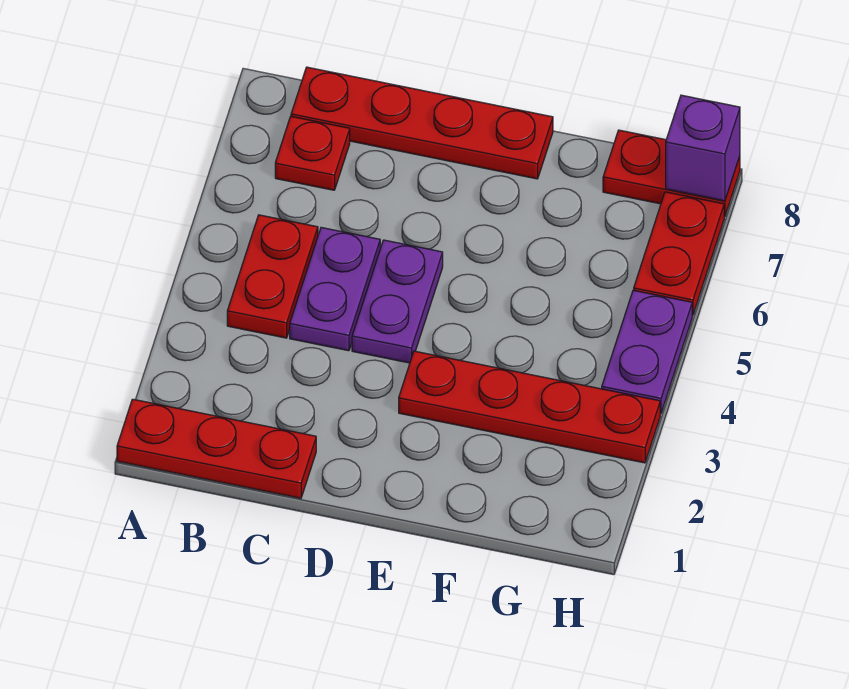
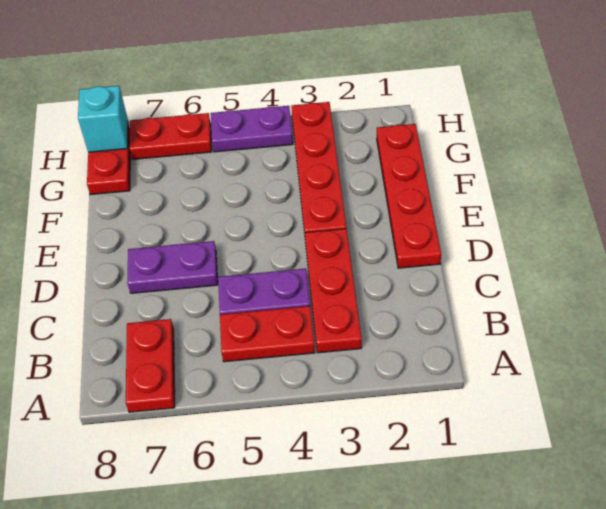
red plate A1:C1 level 1 -> red plate B3:D3 level 1
red plate B7 level 1 -> red plate A7:B7 level 1
red plate B8:E8 level 1 -> red plate D1:G1 level 1
purple plate D4:D5 level 1 -> purple plate D6:D7 level 1
purple brick H8 level 2 -> cyan brick H8 level 2

